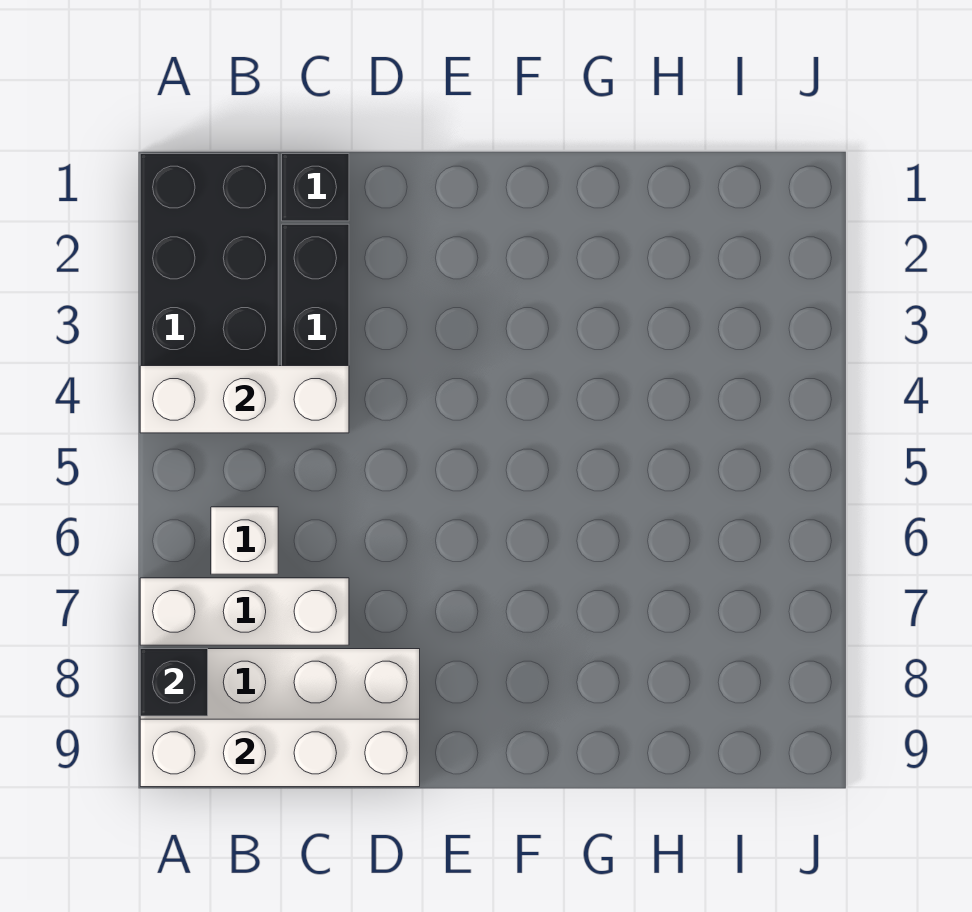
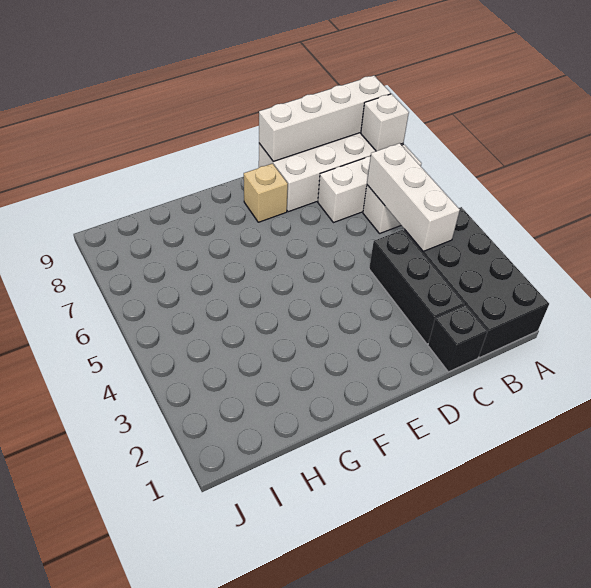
white brick A4:C4 level 2 -> white brick B4:B6 level 2
black brick A8 level 2 -> white brick A8 level 2
none -> tan brick E8 level 1

